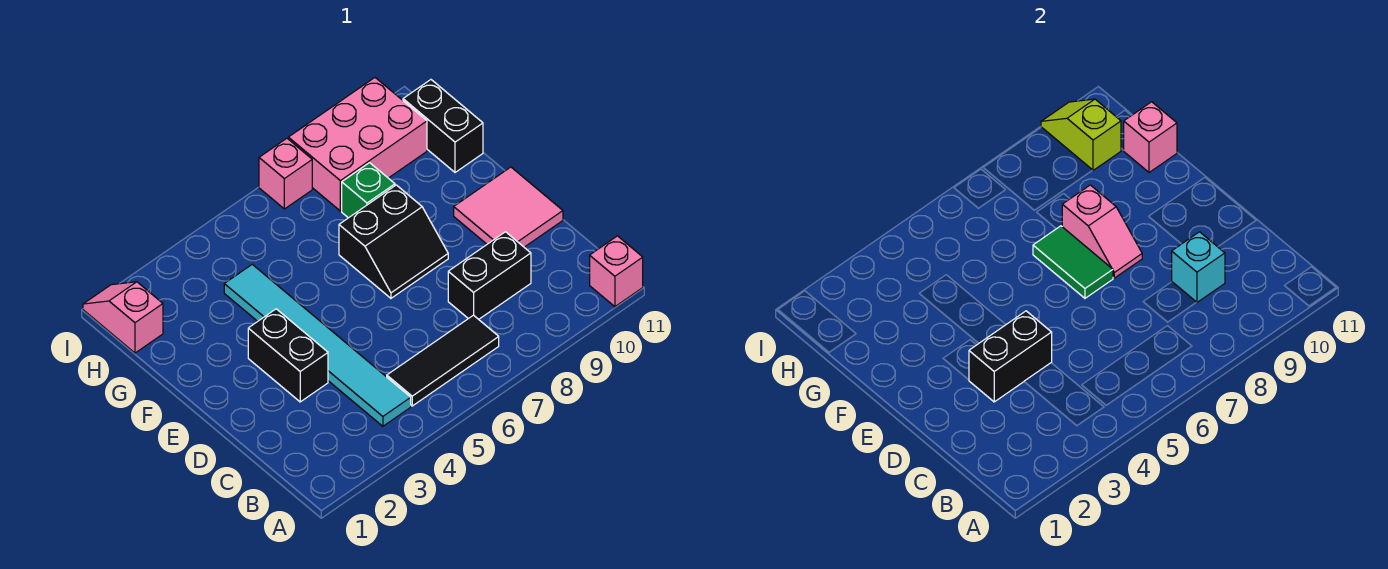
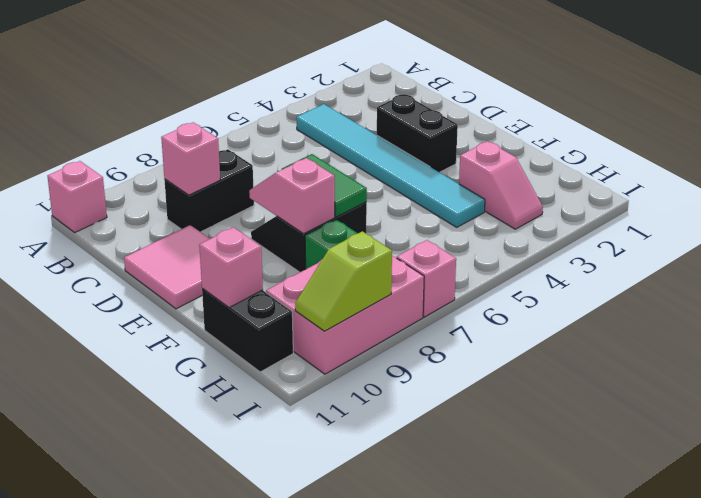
black tile B5:B7 level 1 -> none
cyan brick C9 level 2 -> pink brick C9 level 2
black brick D3:D4 level 2 -> none
pink slope H1:I1 level 1 top H -> pink slope G3:H3 level 1 top G
lime slope H10:I10 level 2 top H -> lime slope I9:I10 level 2 top 9

